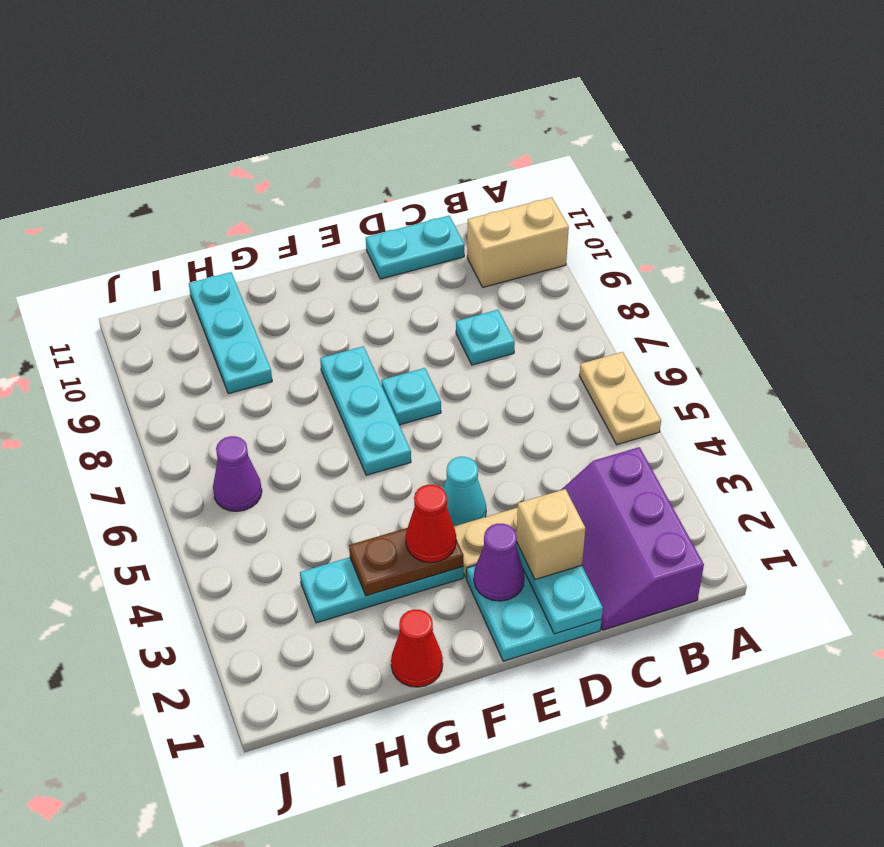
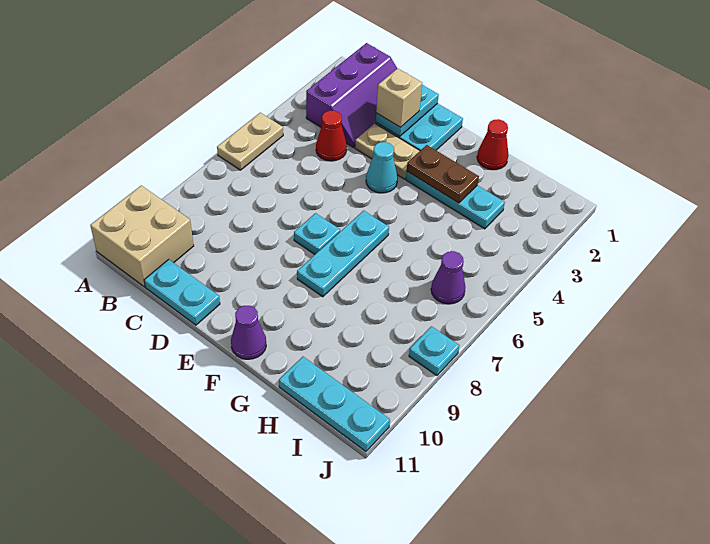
tan brick A10:B10 level 1 -> tan brick A10:B11 level 1
cyan plate C8 level 1 -> cyan plate J8 level 1
purple cone E2 level 2 -> purple cone F11 level 1
red cone F3 level 3 -> red cone C4 level 1
cyan plate H9:H11 level 1 -> cyan plate H11:J11 level 1

